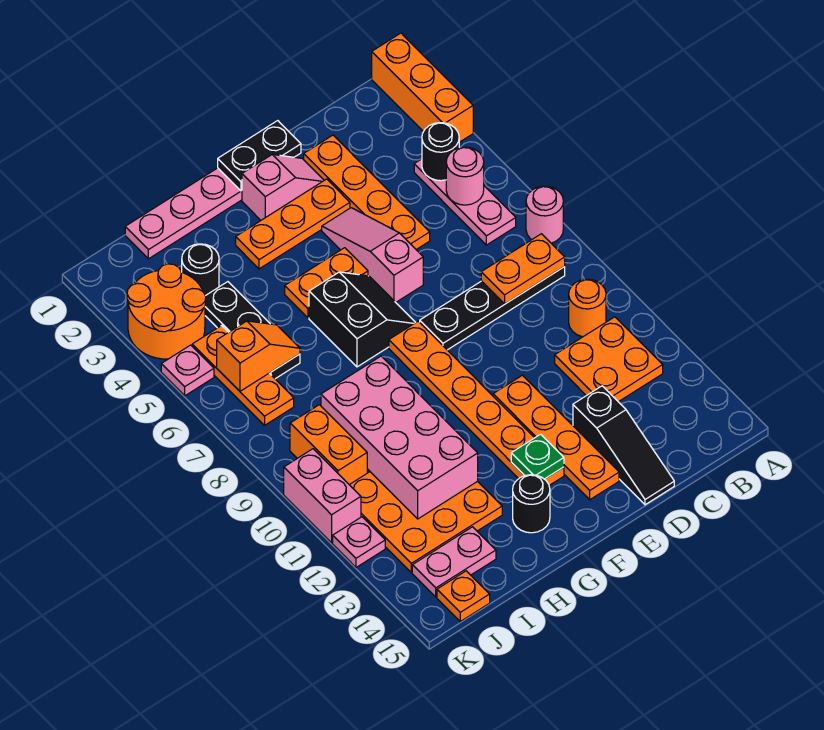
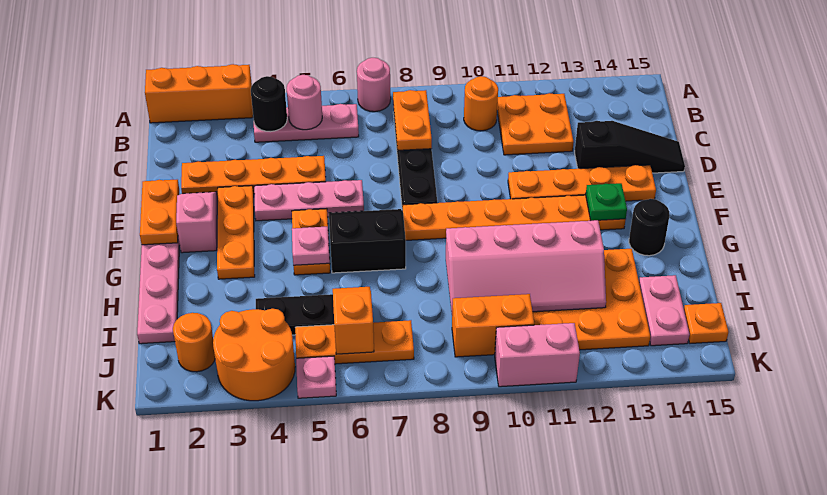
black plate E1:F1 level 2 -> orange plate E1:F1 level 2
pink slope E4:E6 level 1 top 6 -> pink plate E4:E6 level 1
pink brick H9:I12 level 2 -> pink slope H9:I12 level 2 top H
black round brick I3 level 1 -> none
none -> orange round brick J2 level 1
pink plate K12 level 1 -> pink plate G5 level 2

